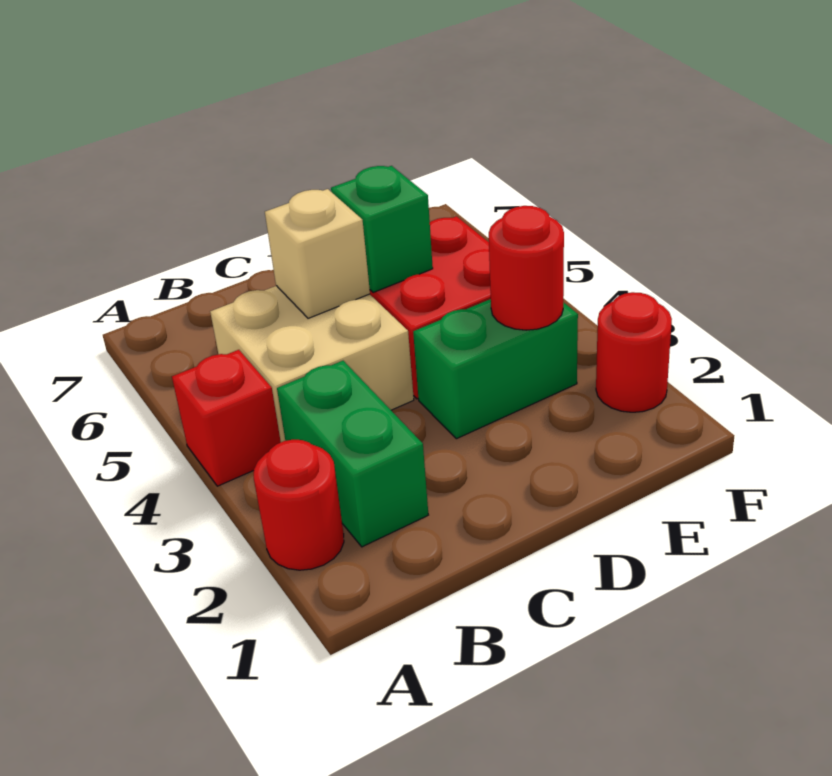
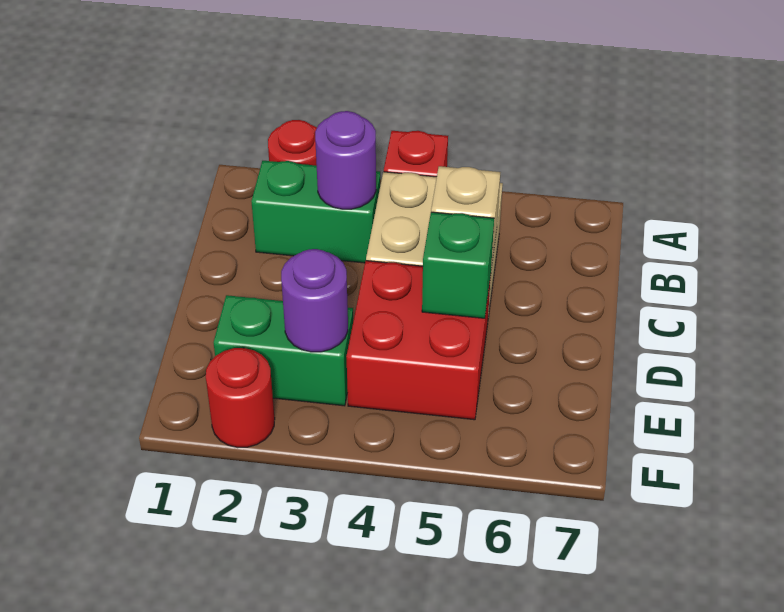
none -> purple round brick B3 level 2
green brick D3:E3 level 1 -> green brick E2:E3 level 1
red round brick E3 level 2 -> purple round brick E3 level 2

